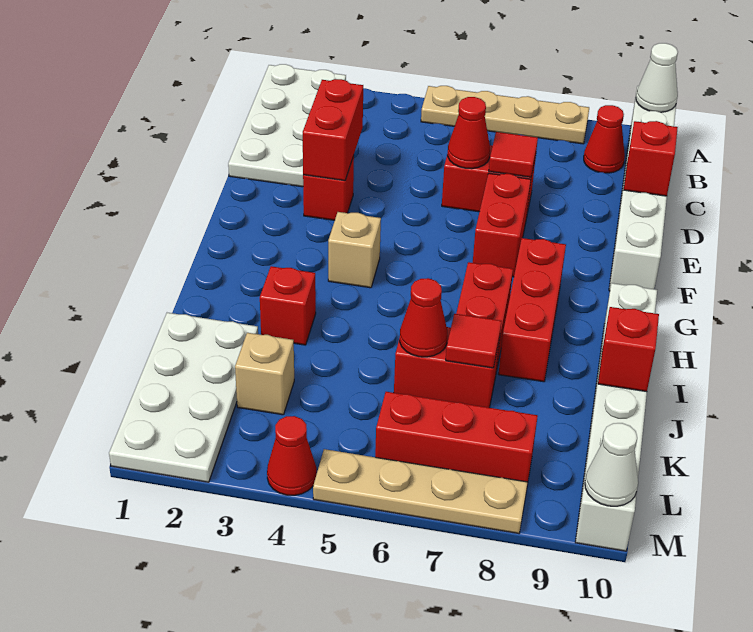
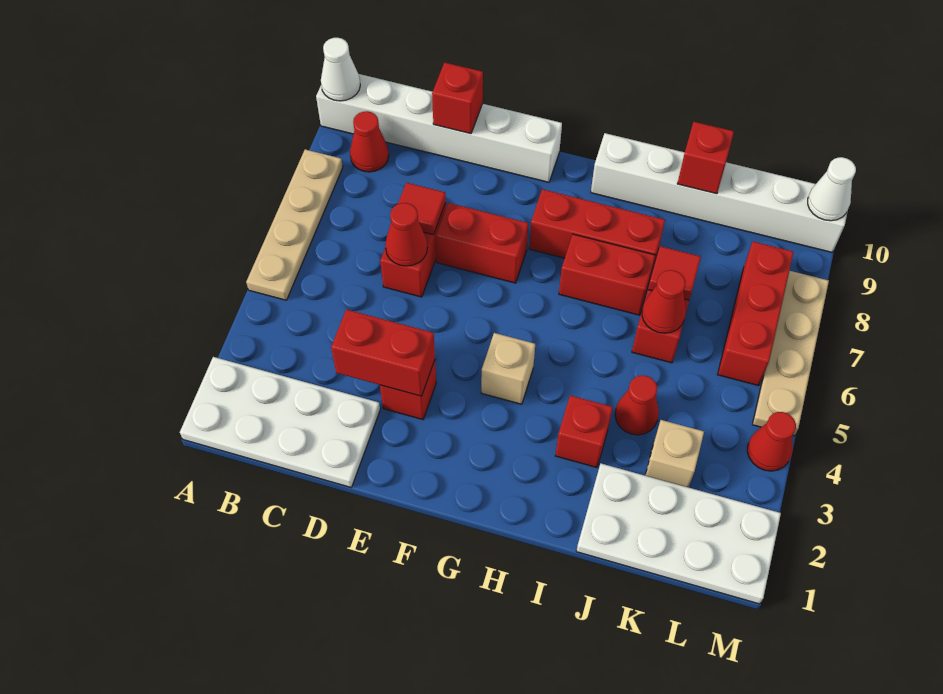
none -> red cone J4 level 1

